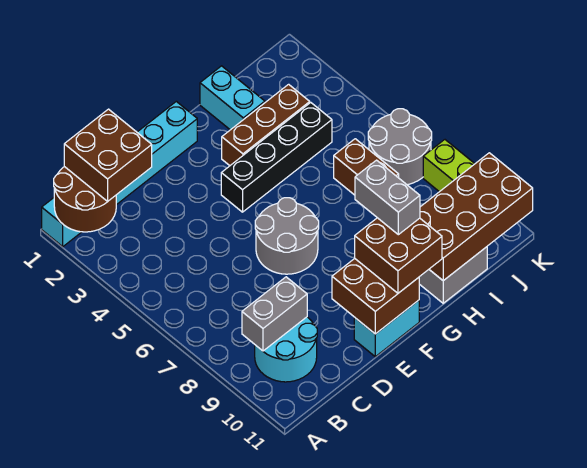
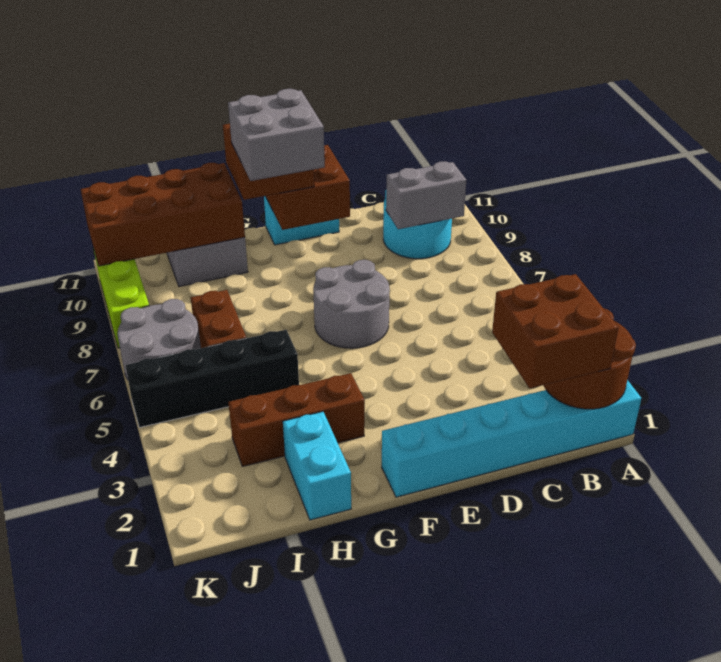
black brick F4:I4 level 1 -> black brick H5:K5 level 1
grey brick G9:G10 level 4 -> grey brick F9:G10 level 4

